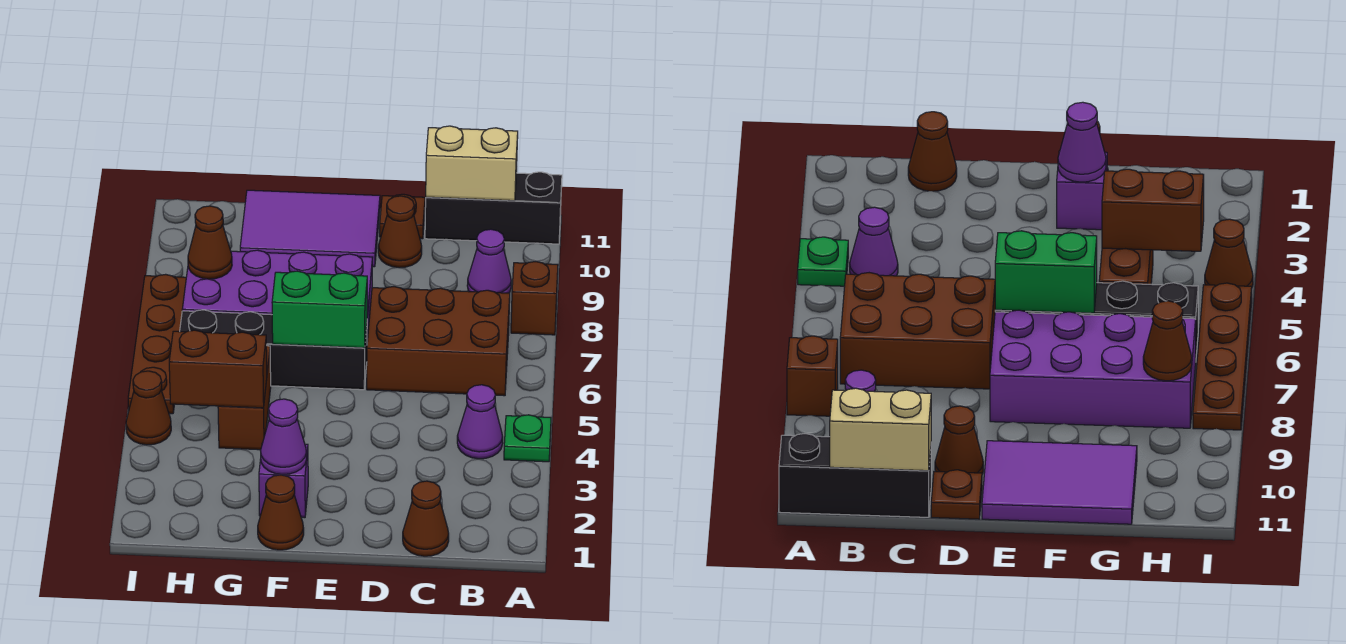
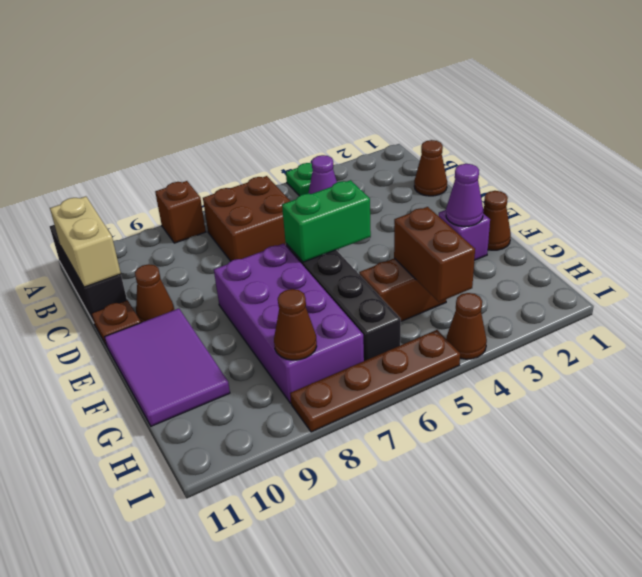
brown brick B6:D7 level 1 -> brown brick B6:C7 level 1
purple cone B9 level 1 -> none
green brick E6:F6 level 2 -> green brick E5:E6 level 2

